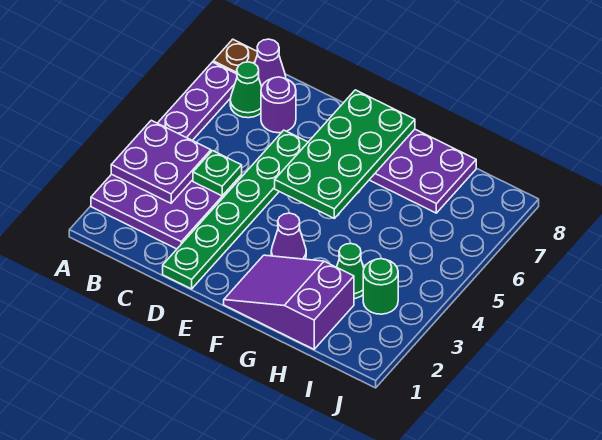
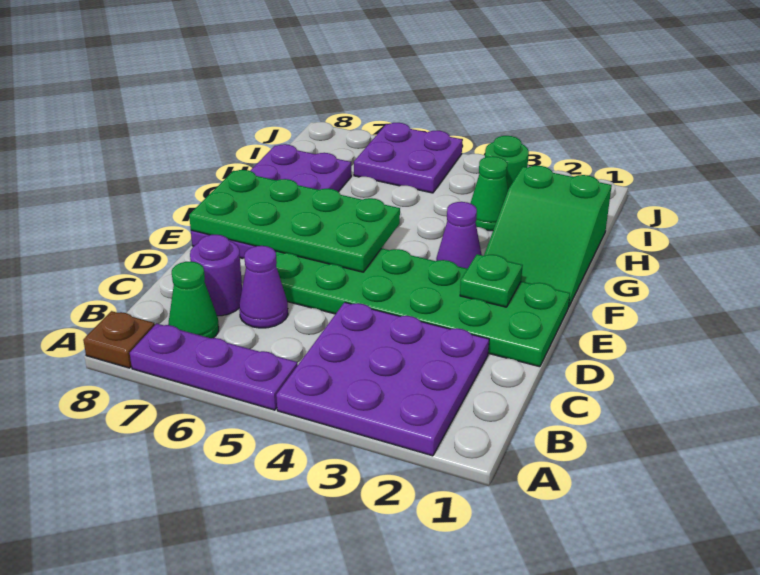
purple plate A3:B4 level 2 -> purple plate I5:J6 level 1
purple cone B8 level 1 -> purple cone C6 level 1
green plate C4 level 2 -> green plate E2 level 2
green plate D1:D6 level 1 -> green plate D1:E6 level 1
purple slope F1:H2 level 1 top H -> green slope F1:H2 level 1 top H

